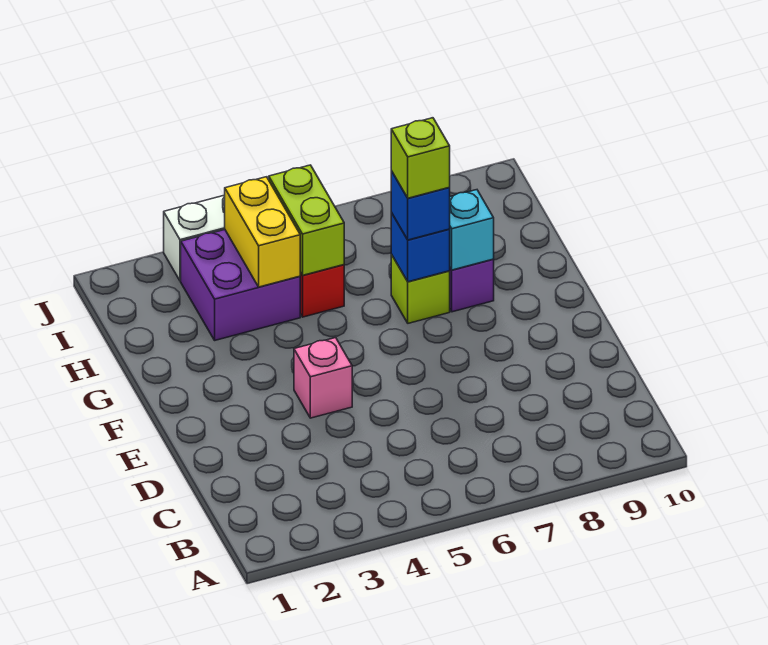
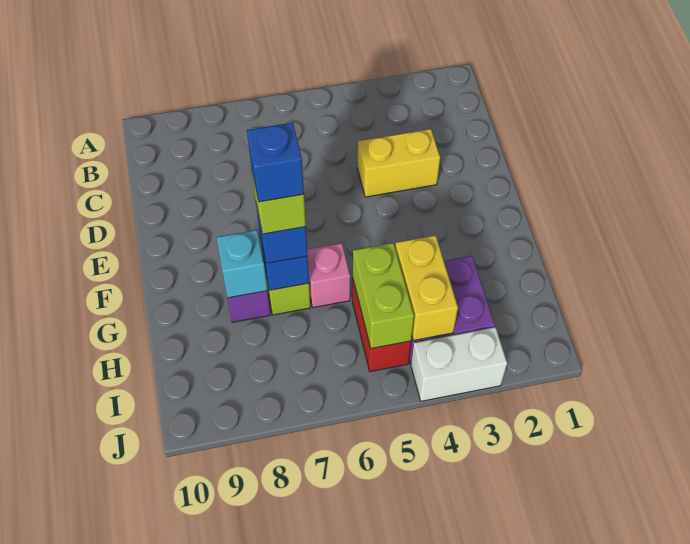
none -> yellow brick D3:D4 level 1
pink brick E4 level 1 -> pink brick G6 level 1
none -> blue brick G7 level 5

